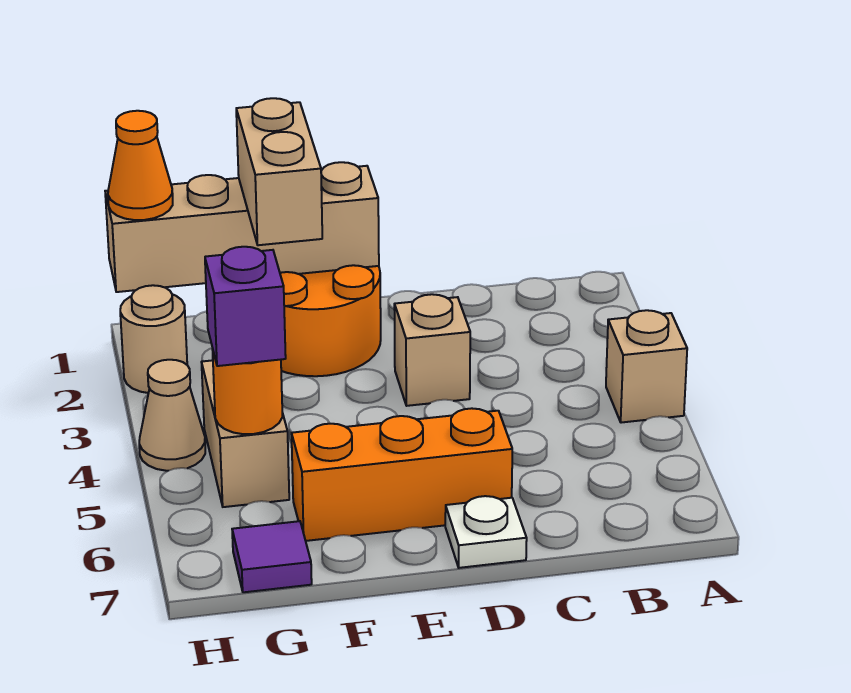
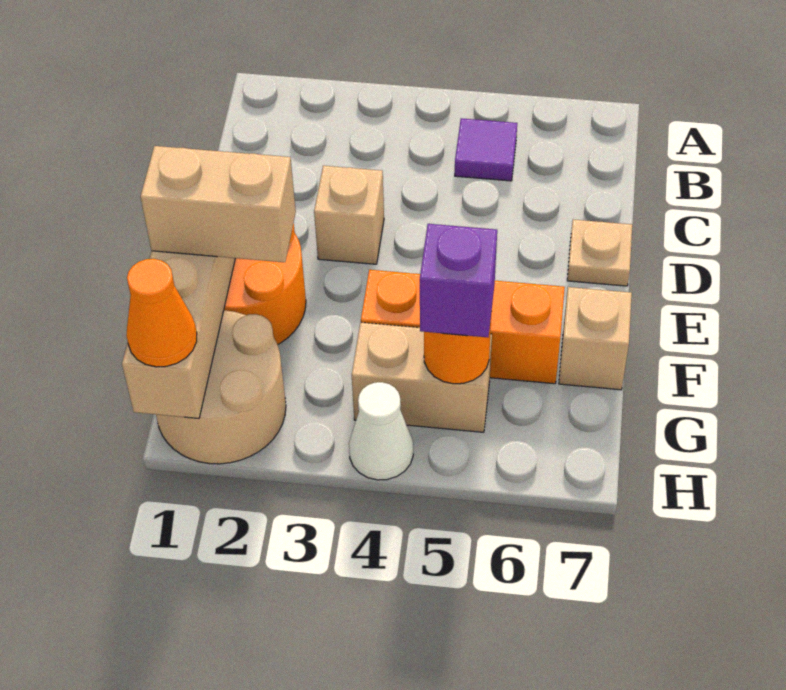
tan brick A4 level 1 -> tan brick F7 level 1
orange brick D6:F6 level 1 -> orange brick F4:F6 level 1
white plate D7 level 1 -> tan plate D7 level 1
purple tile G7 level 1 -> purple tile B5 level 1
tan round brick H2 level 1 -> tan round brick G1:H2 level 1
tan cone H4 level 1 -> white cone H4 level 1

